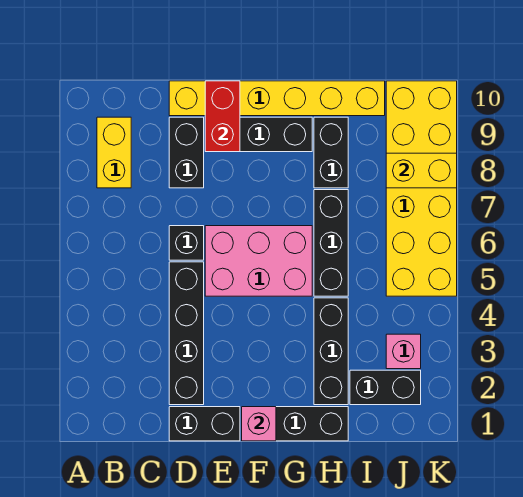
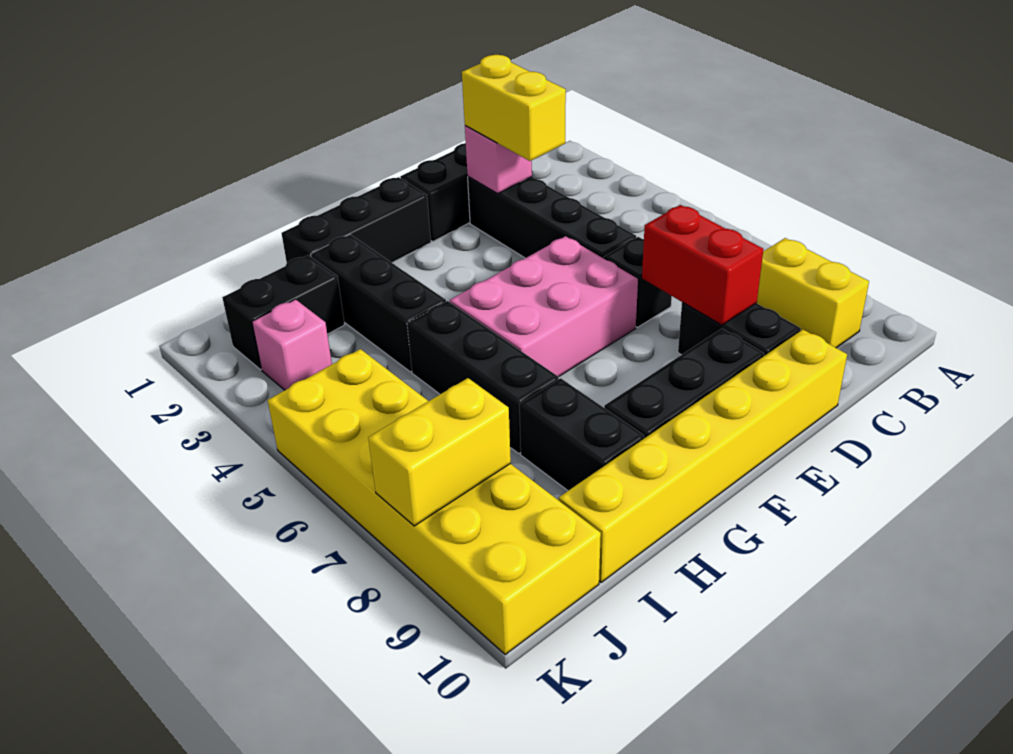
none -> yellow brick D2:D3 level 3
red brick E9:E10 level 2 -> red brick D7:D8 level 2
pink brick F1 level 2 -> pink brick D2 level 2

